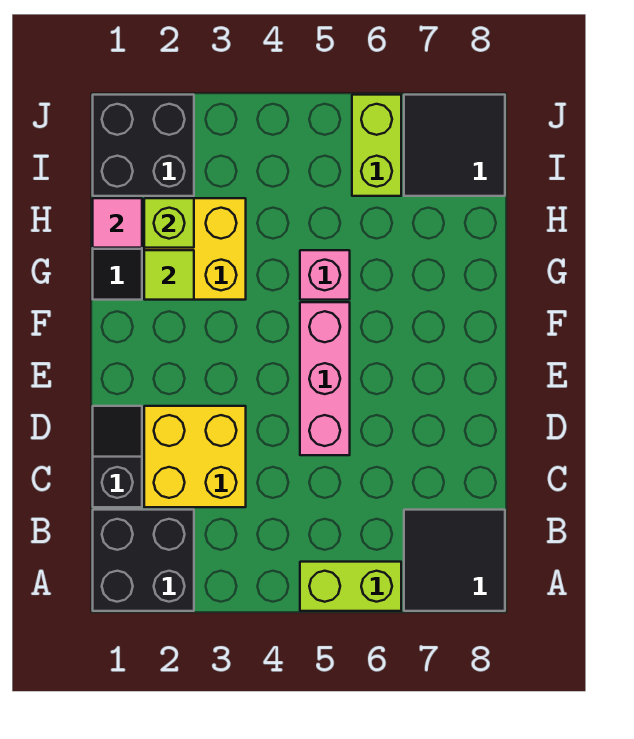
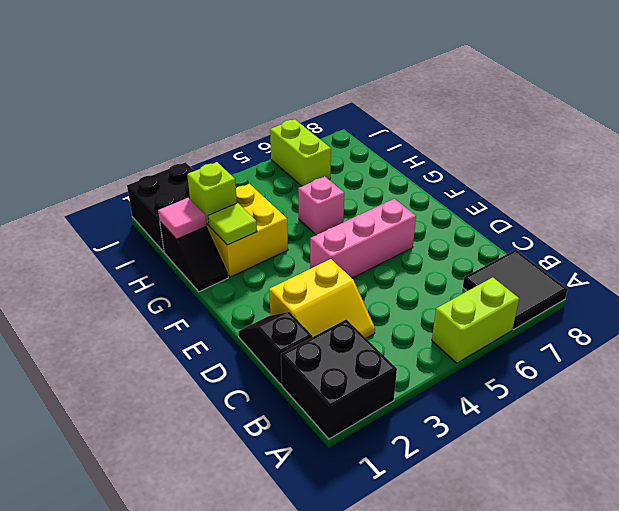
yellow brick C2:D3 level 1 -> yellow slope C2:D3 level 1 top D
pink brick D5:F5 level 1 -> pink brick E4:E6 level 1
black tile I7:J8 level 1 -> none

